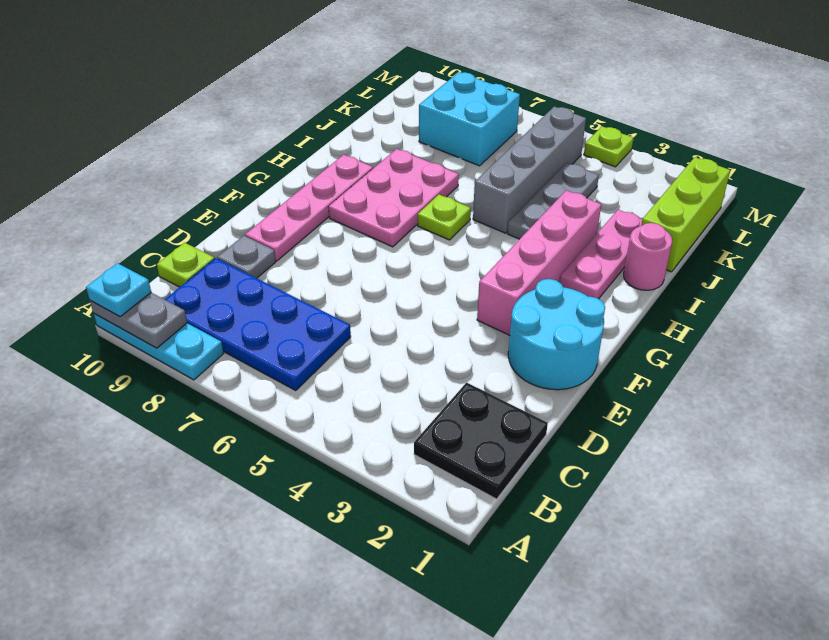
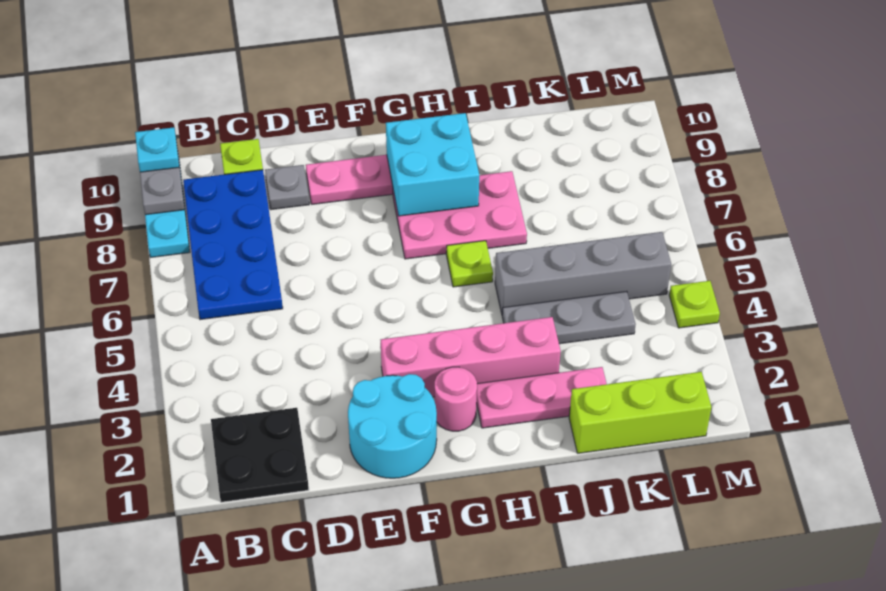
pink round brick I1 level 1 -> pink round brick G2 level 1
cyan brick K7:L8 level 1 -> cyan brick G8:H9 level 2

